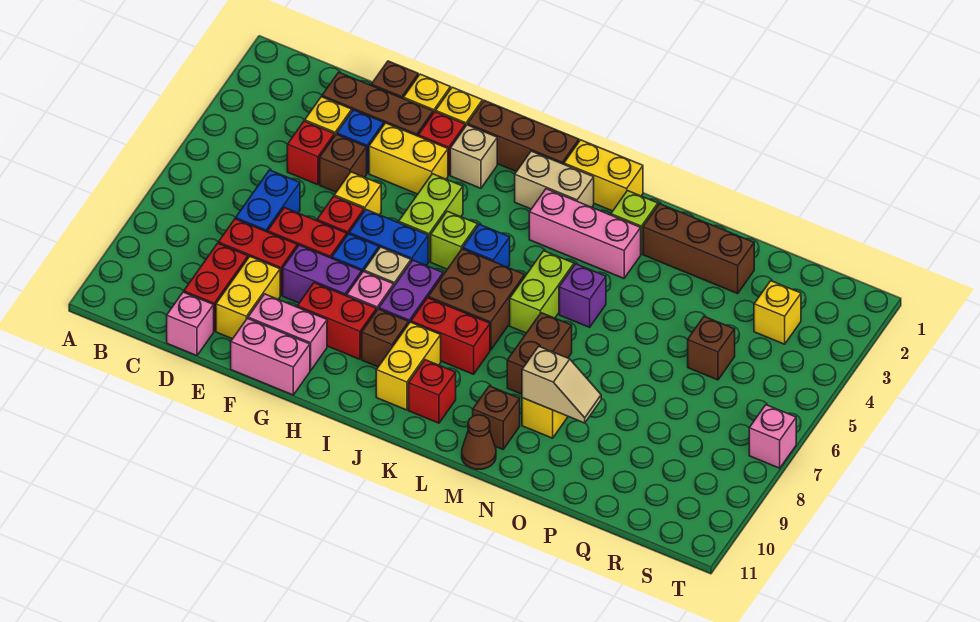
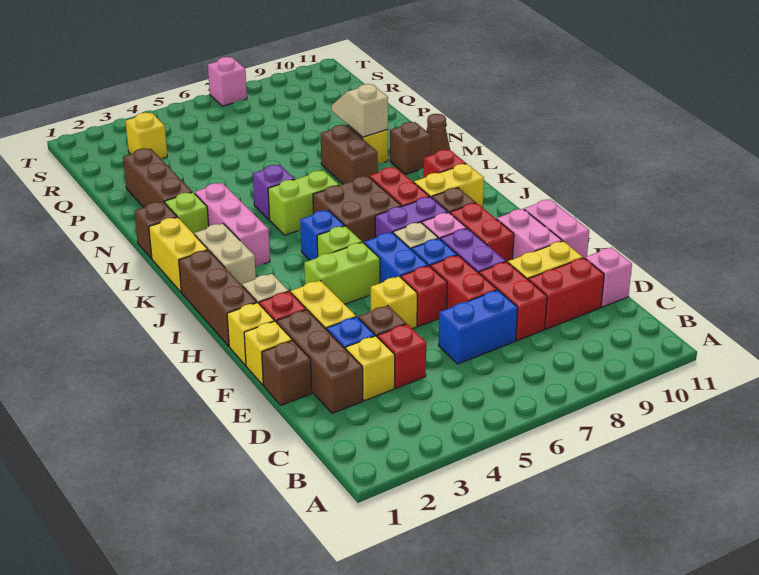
brown brick M7:M8 level 1 -> brown brick M8:N8 level 1
brown brick Q5 level 1 -> brown brick M1 level 1

